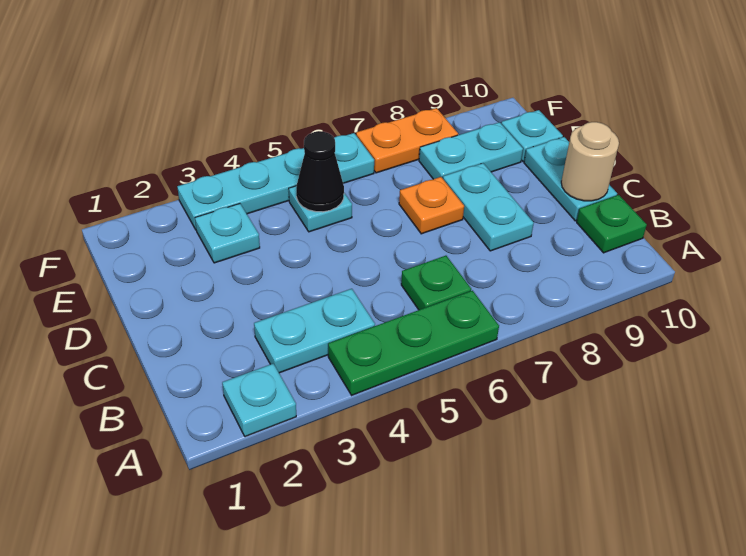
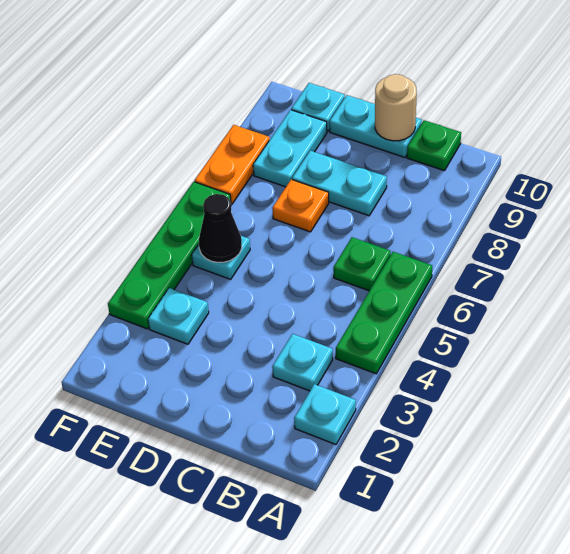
cyan plate B3:B4 level 1 -> cyan plate B3 level 1
cyan plate F3:F6 level 1 -> green plate F3:F6 level 1

